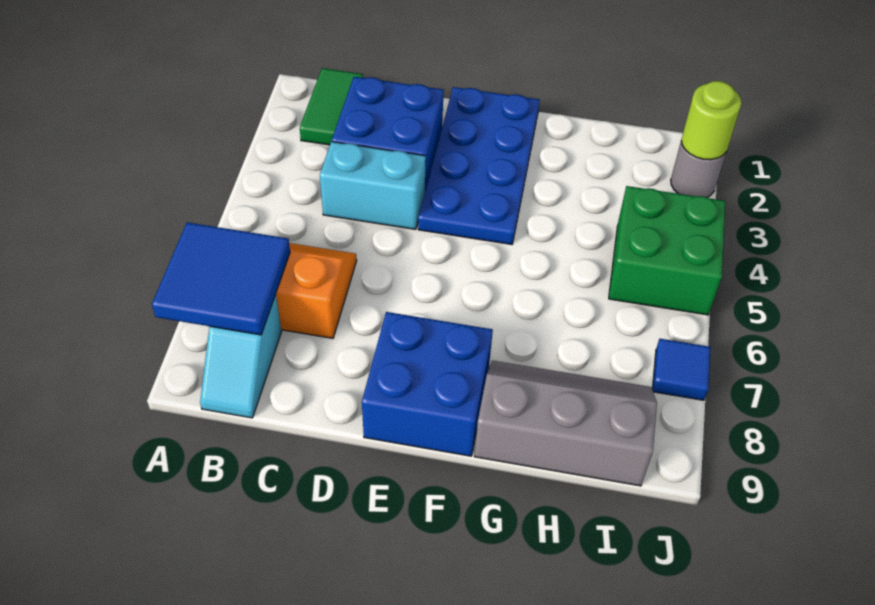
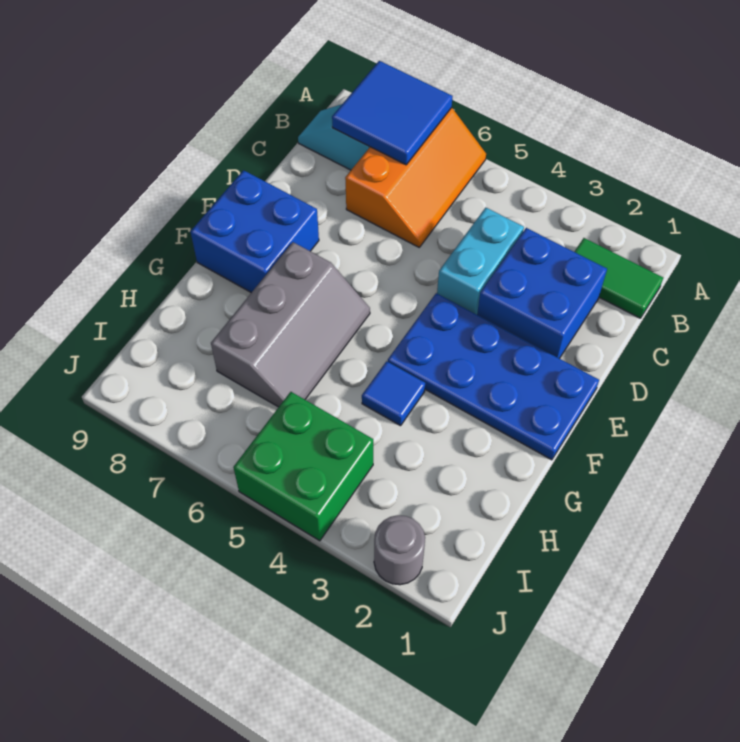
grey slope G8:I9 level 1 top 9 -> grey slope F6:H7 level 1 top 7
lime round brick J2 level 2 -> none
blue tile J7 level 1 -> blue tile G4 level 1

